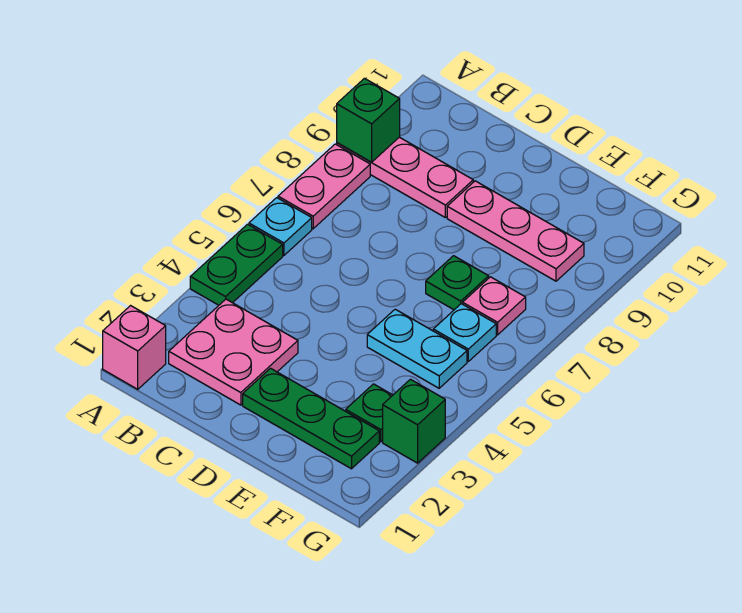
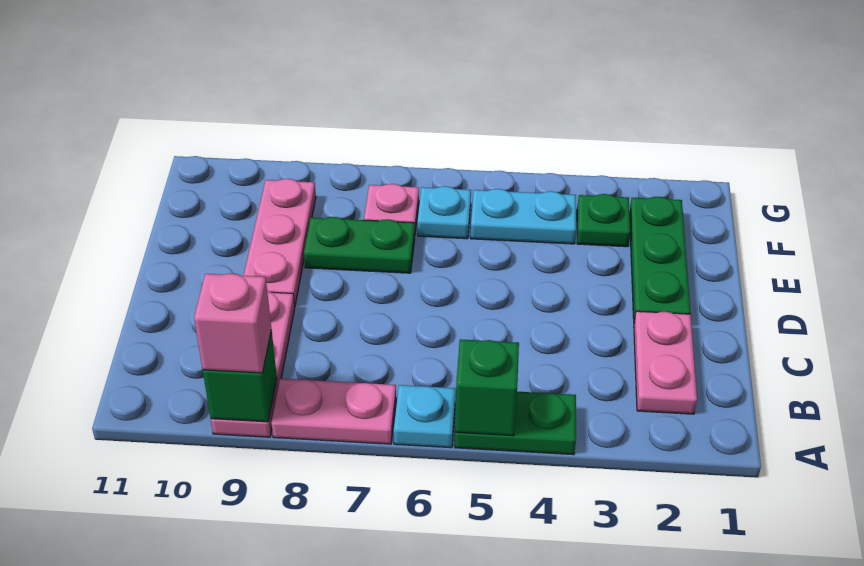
pink brick A1 level 1 -> pink brick A9 level 3
pink plate B2:C3 level 1 -> pink plate B2:C2 level 1
cyan plate E5:F5 level 1 -> cyan plate F4:F5 level 1
green plate E7 level 1 -> green plate E7:E8 level 1
green brick G3 level 1 -> green brick A5 level 2

